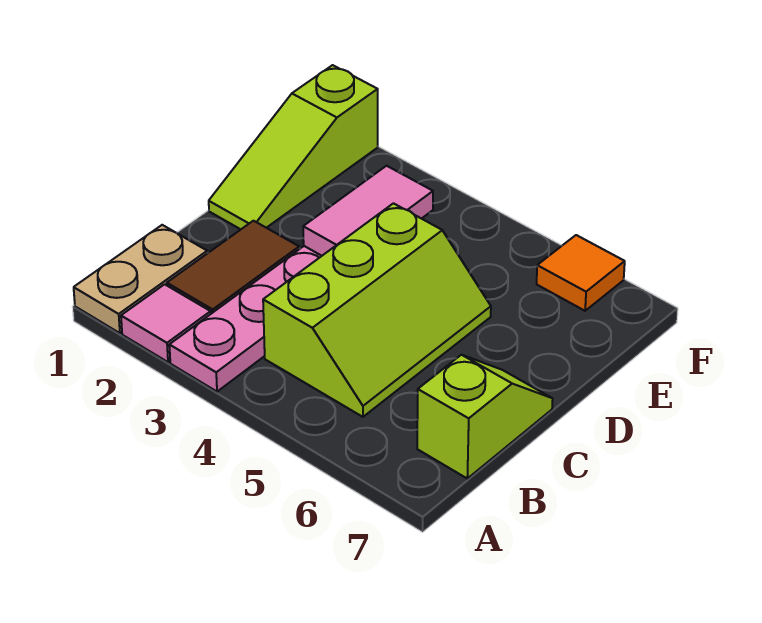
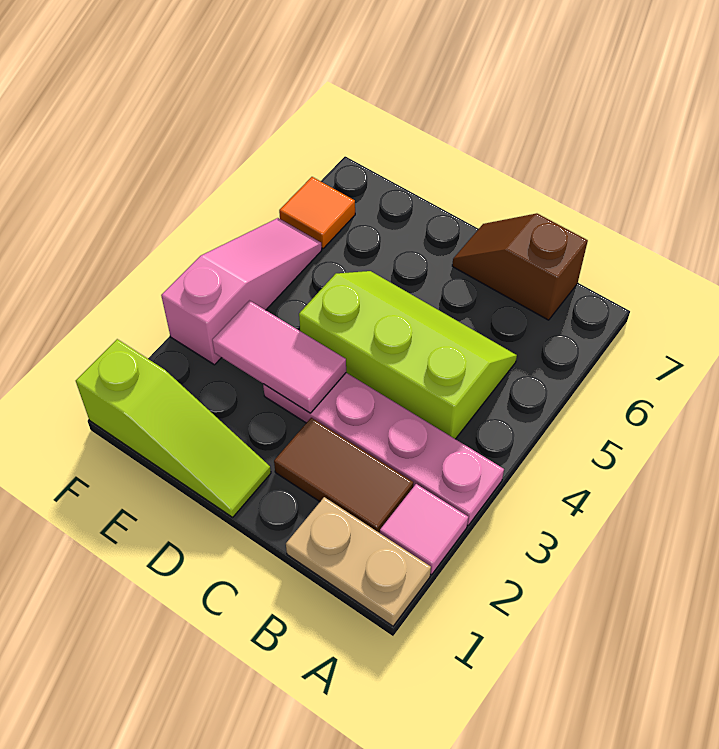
lime slope B7:C7 level 1 top B -> brown slope B7:C7 level 1 top B
none -> pink slope F3:F5 level 1 top 3

